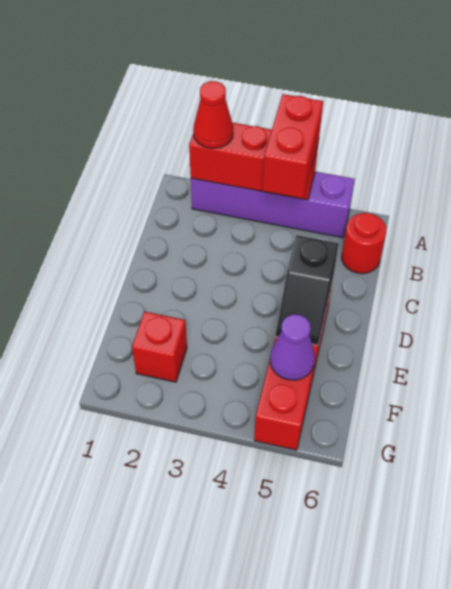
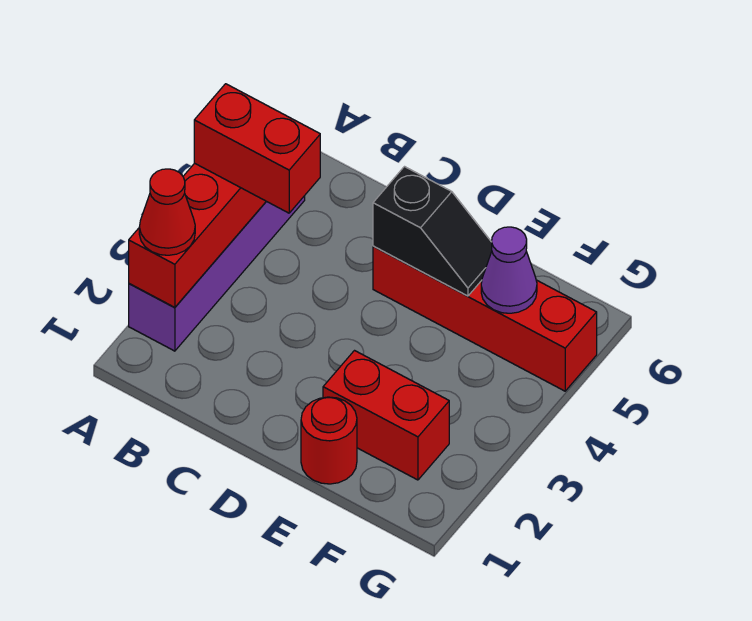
red round brick B6 level 1 -> red round brick E1 level 1
red brick F2 level 1 -> red brick E2:F2 level 1

